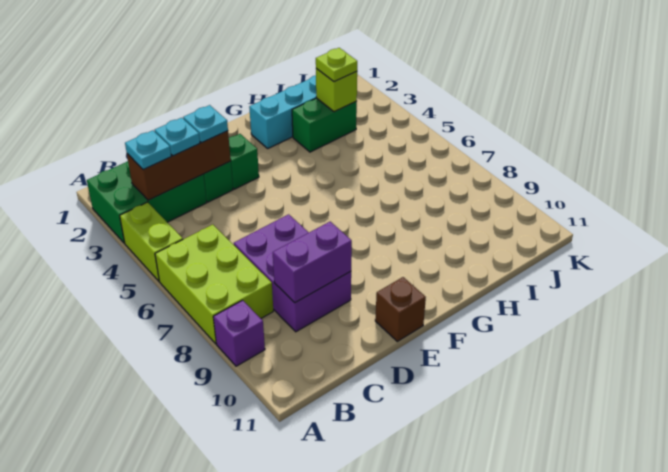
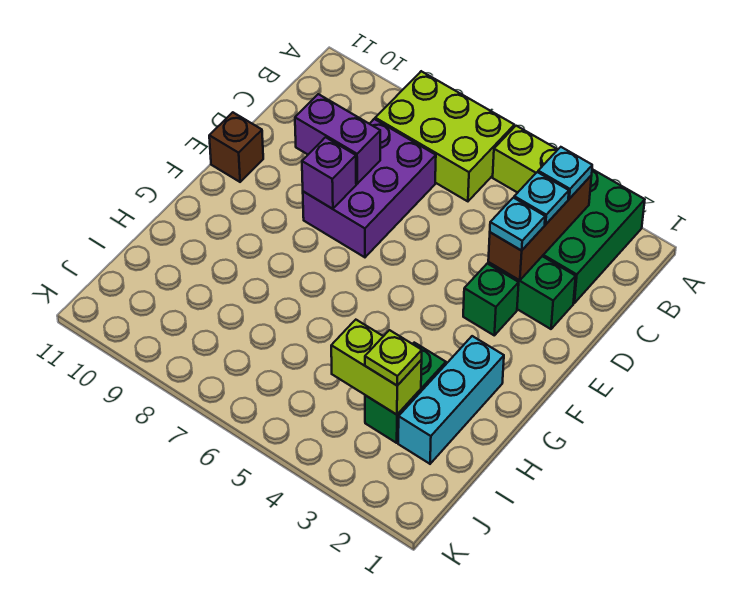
purple brick A9 level 1 -> purple brick E8 level 2
purple brick C7:D9 level 1 -> purple brick C7:E8 level 1
purple brick C9:D9 level 2 -> purple brick D8:D9 level 2
lime brick I3 level 2 -> lime brick I3:I4 level 2

